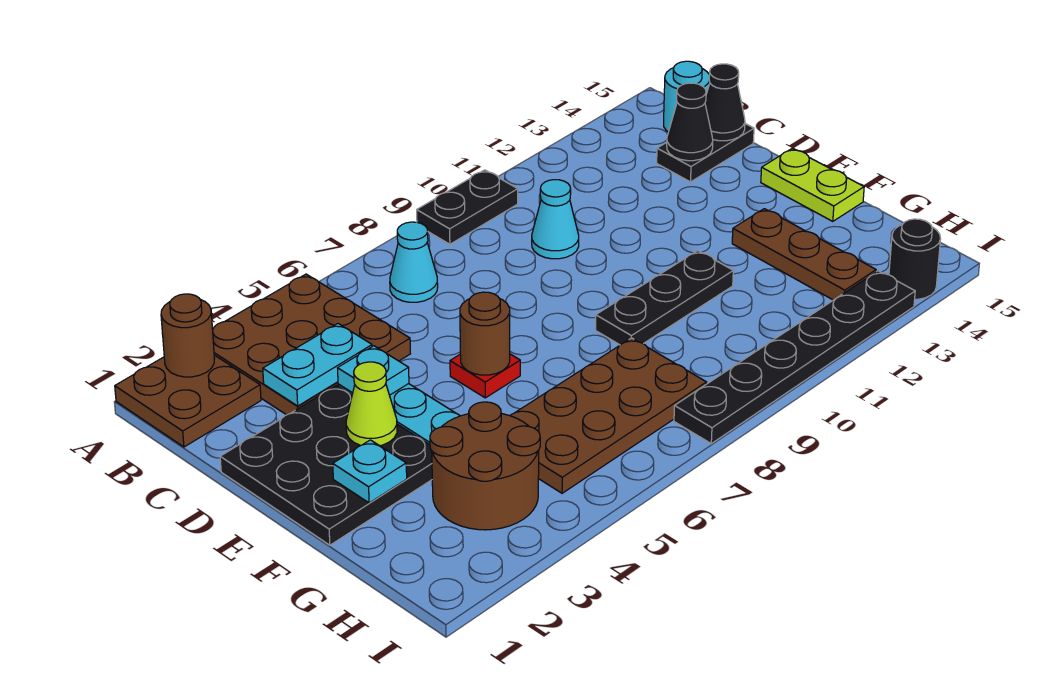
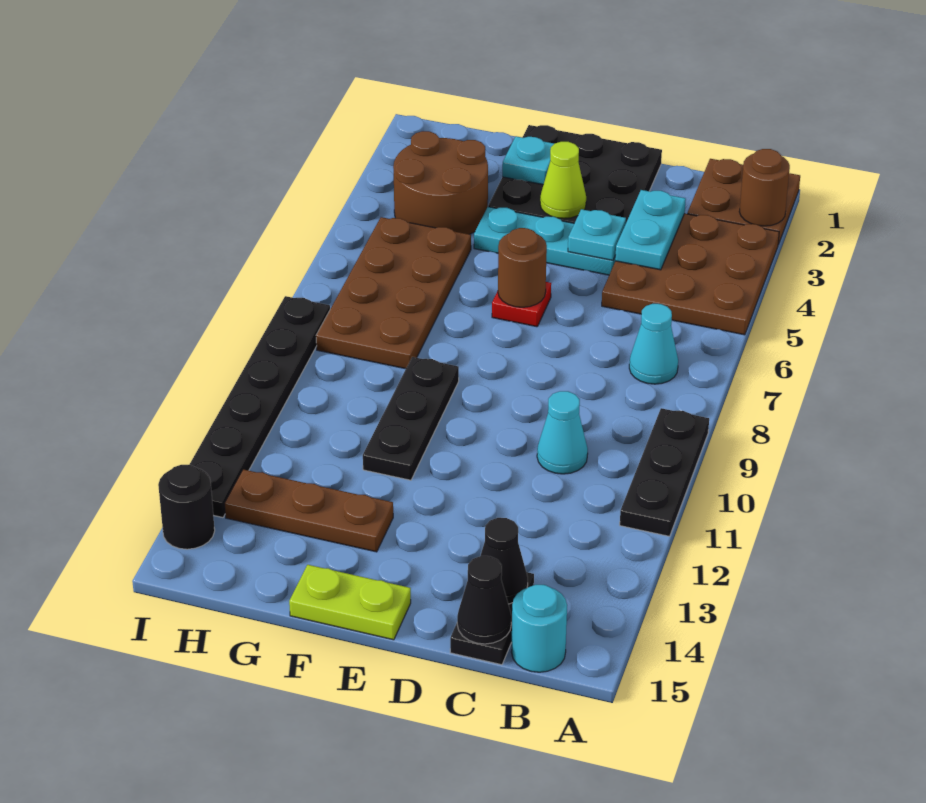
black plate A9:A10 level 1 -> black plate A9:A11 level 1

